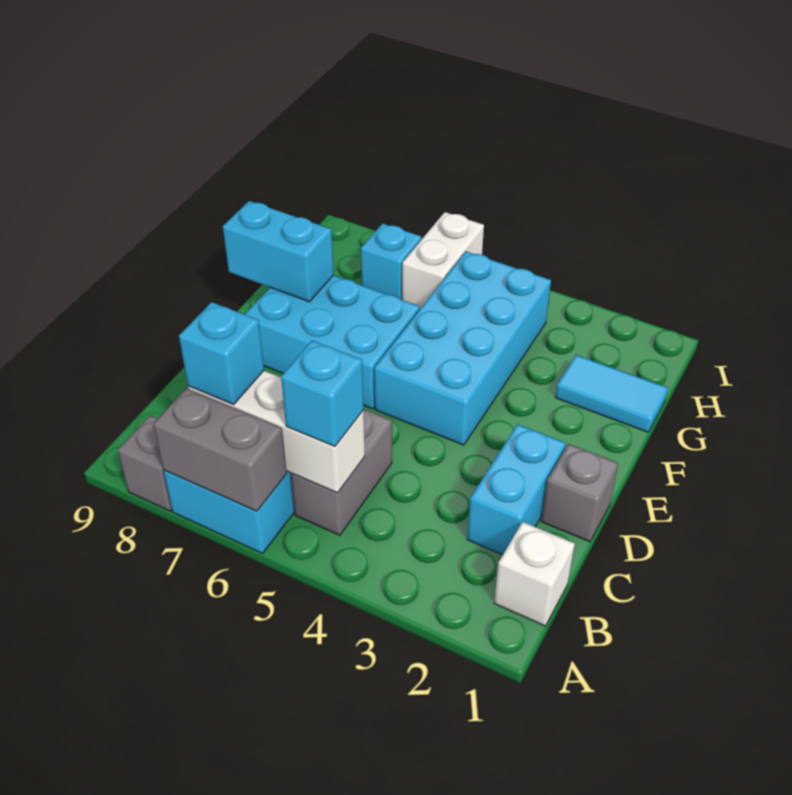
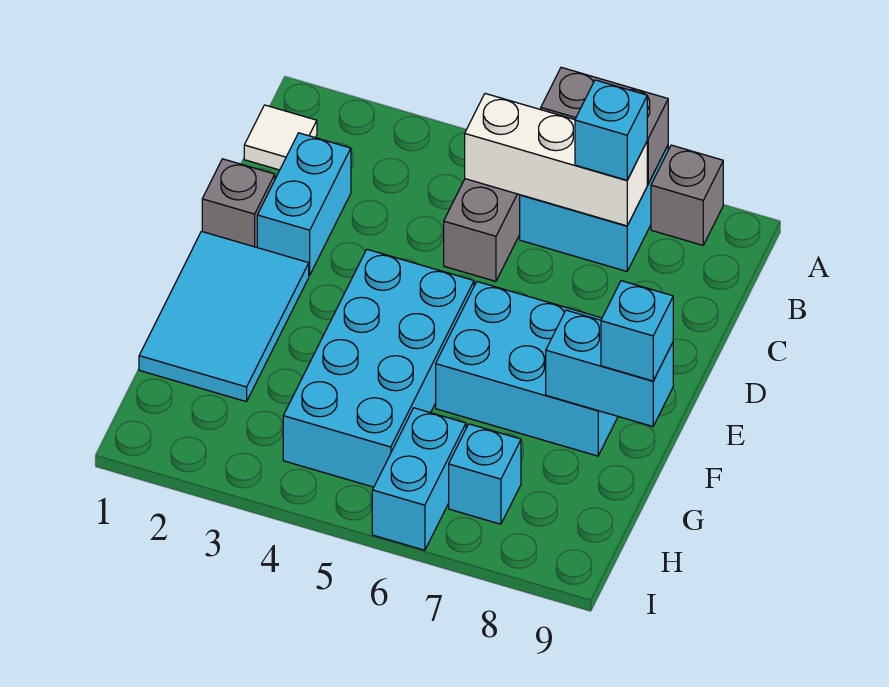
white brick B1 level 1 -> white tile B1 level 1
cyan brick B5 level 3 -> cyan brick F9 level 3
cyan tile G1:G2 level 1 -> cyan tile E1:G2 level 1
white brick H6:I6 level 1 -> cyan brick H6:I6 level 1

